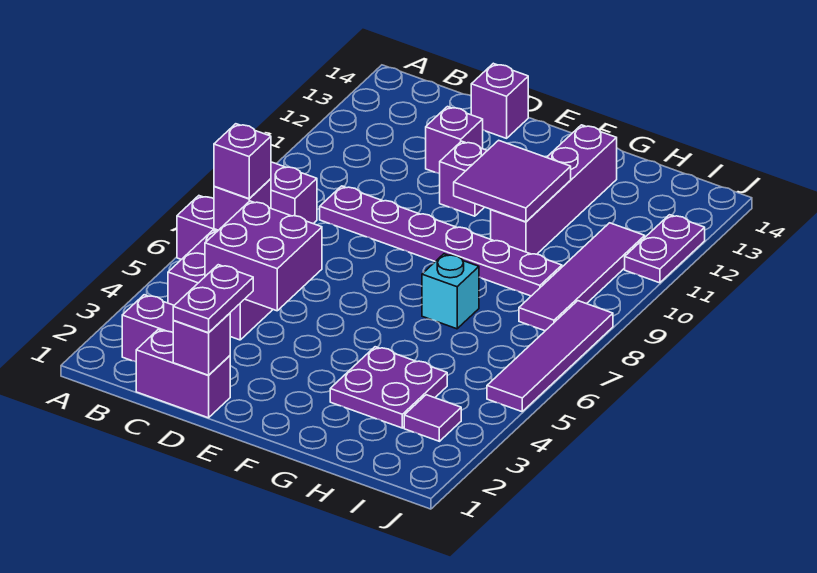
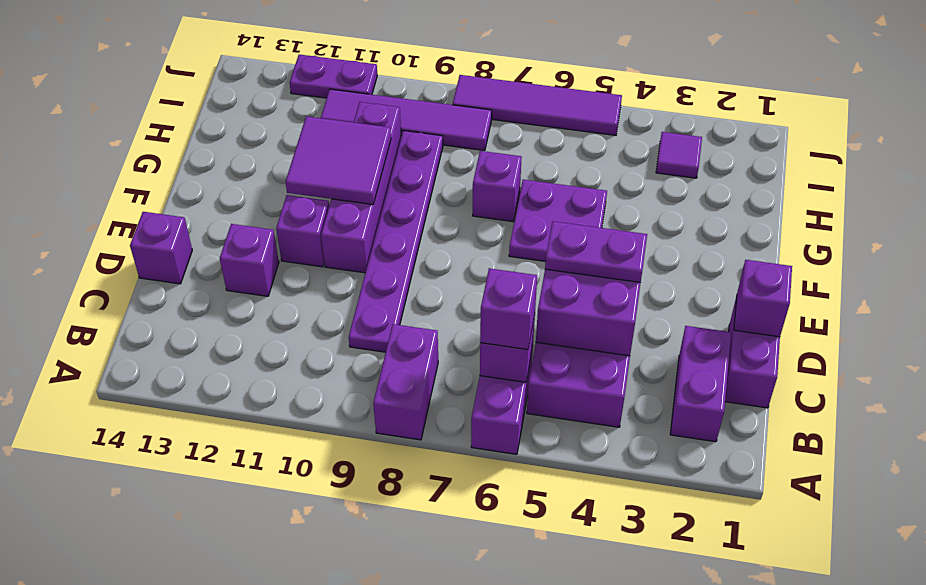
purple plate D1:D2 level 3 -> purple plate D4:D5 level 3
purple plate G3:H4 level 1 -> purple plate F5:G6 level 1
cyan brick G7 level 1 -> purple brick G7 level 1
purple brick G10:G13 level 1 -> purple brick E10:H10 level 1

